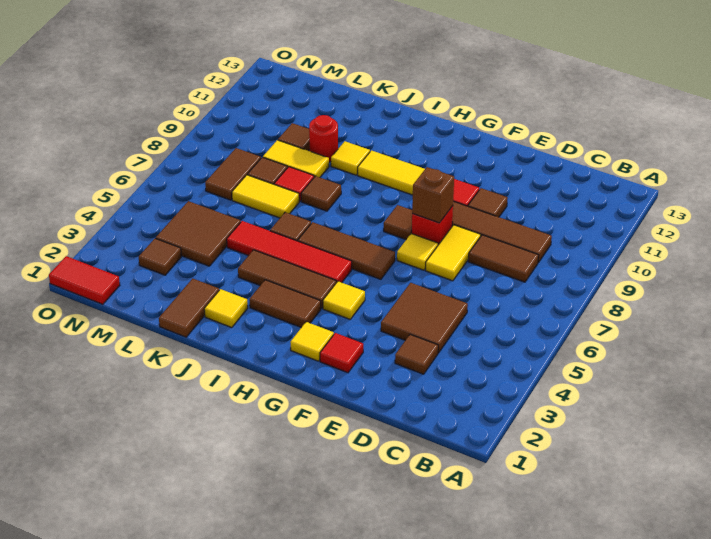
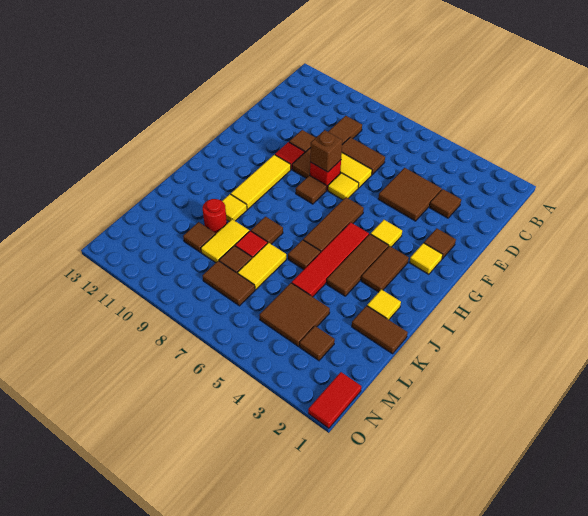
brown tile C8:D8 level 1 -> brown tile D7:D8 level 1
red tile F2 level 1 -> brown tile F2 level 1

